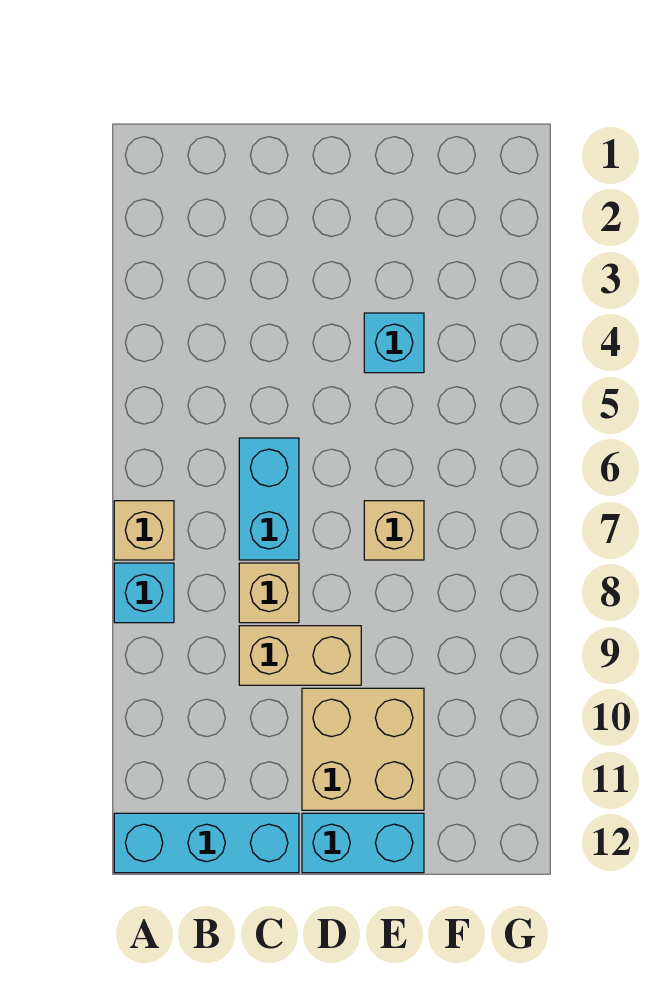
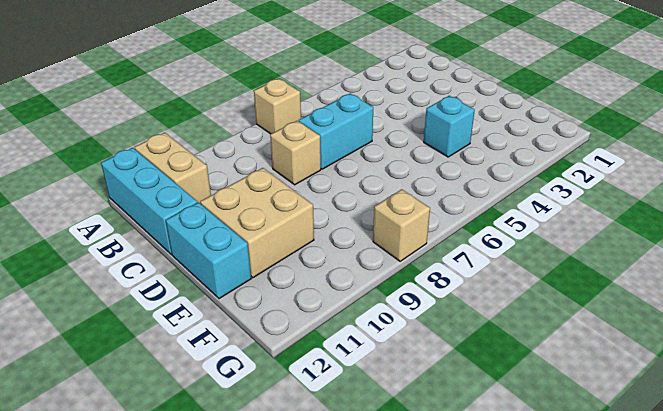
cyan brick A8 level 1 -> none
tan brick C9:D9 level 1 -> tan brick A11:B11 level 1
tan brick E7 level 1 -> tan brick G8 level 1

